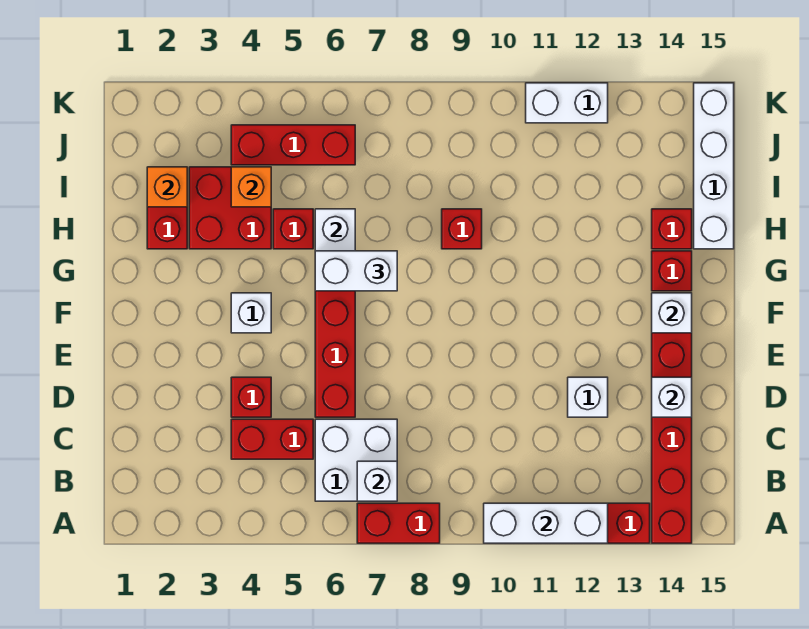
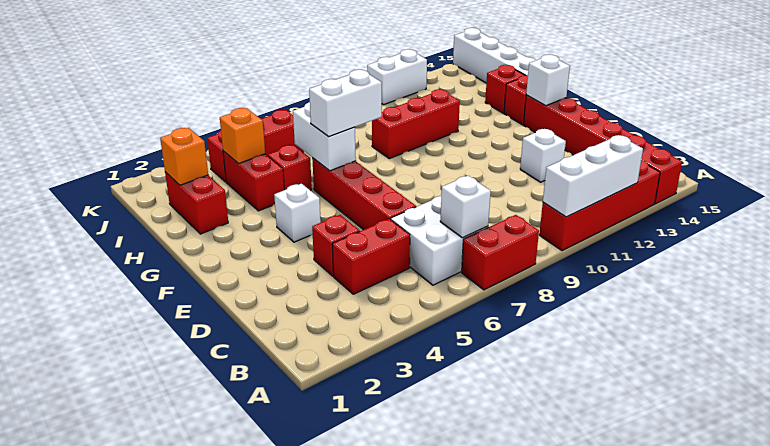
white brick D14 level 2 -> none
red brick H3:I4 level 1 -> red brick H4:I4 level 1
red brick H9 level 1 -> red brick H9:H11 level 1

